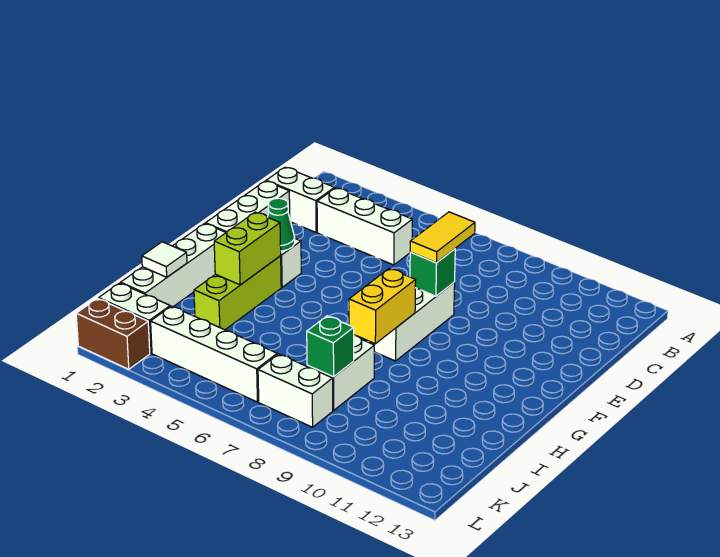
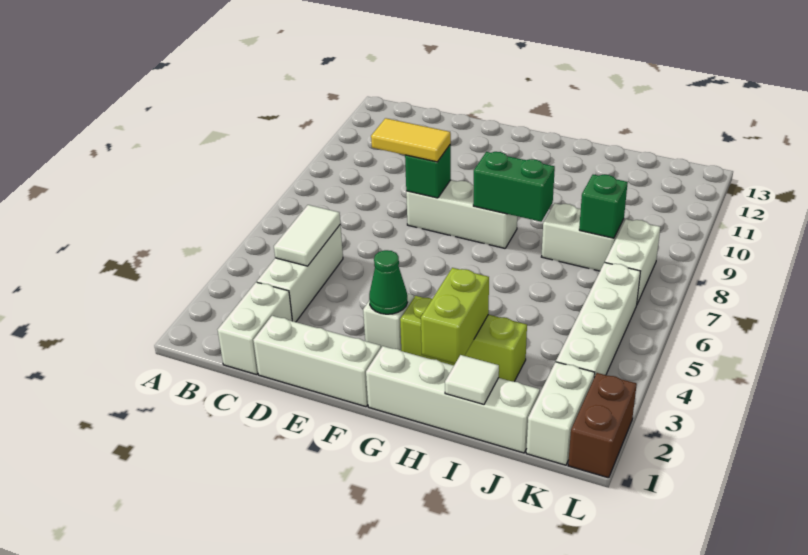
none -> white tile C4:C5 level 2
lime brick G3:H3 level 2 -> lime brick H2:H3 level 2
yellow brick G8:H8 level 2 -> green brick G8:H8 level 2

